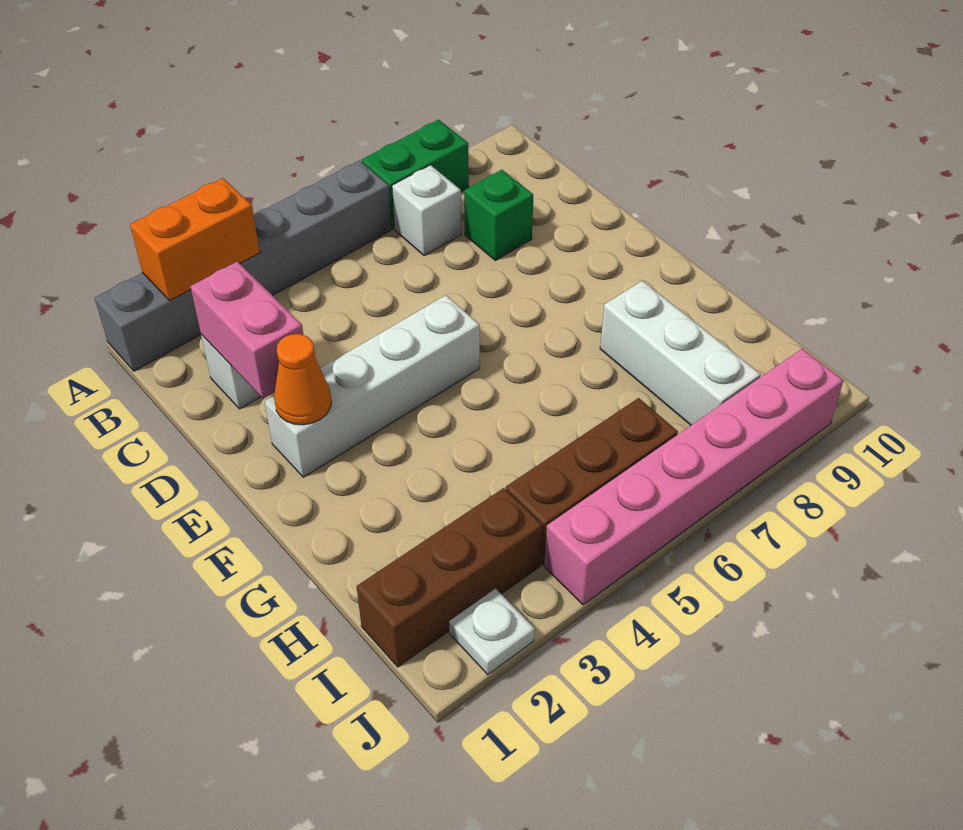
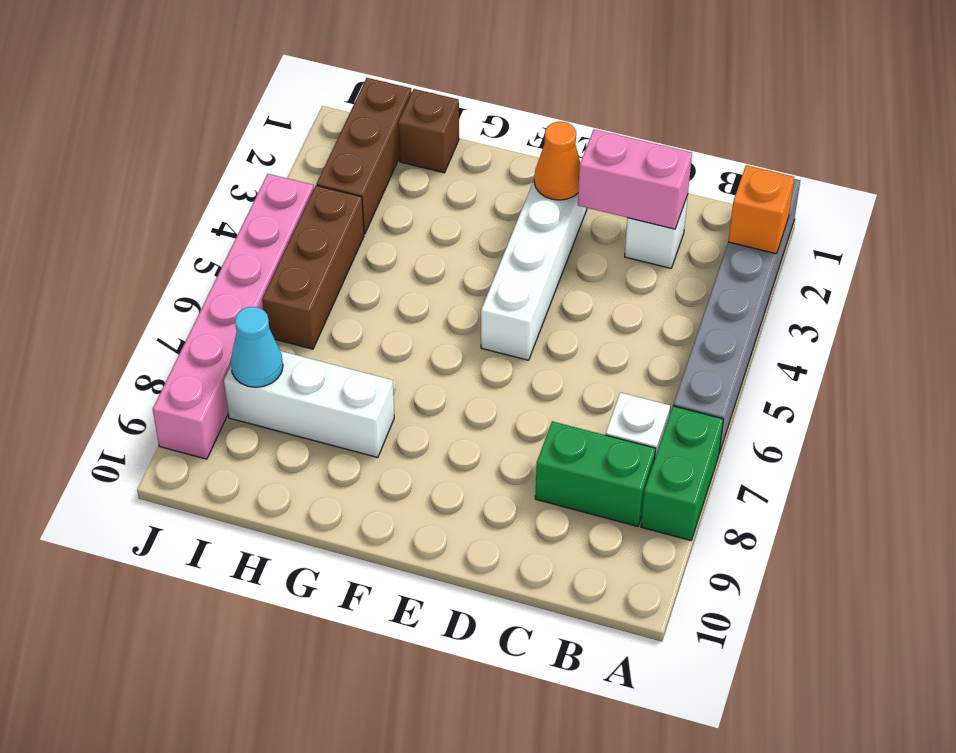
orange brick A2:A3 level 2 -> orange brick A2 level 2
green brick C8 level 1 -> green brick B8:C8 level 1
none -> brown brick H1 level 1
none -> cyan cone I8 level 2
white plate J2 level 1 -> none

